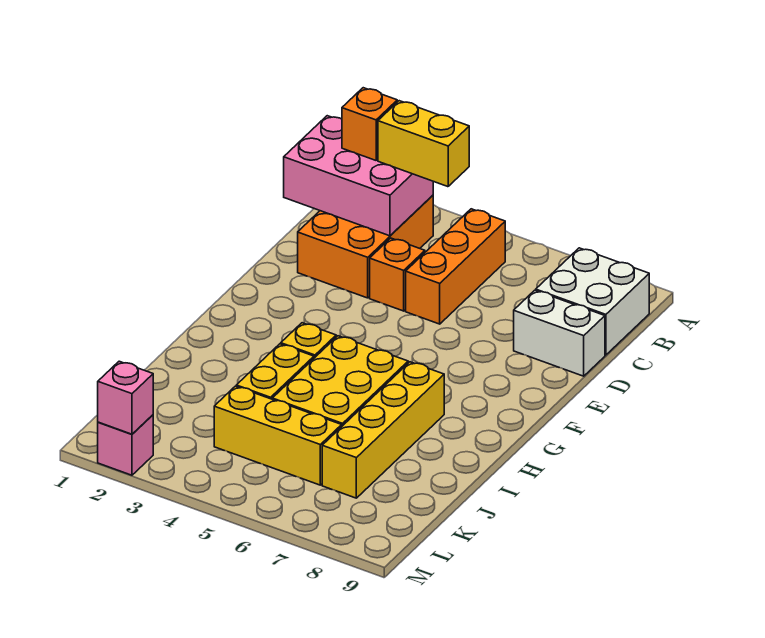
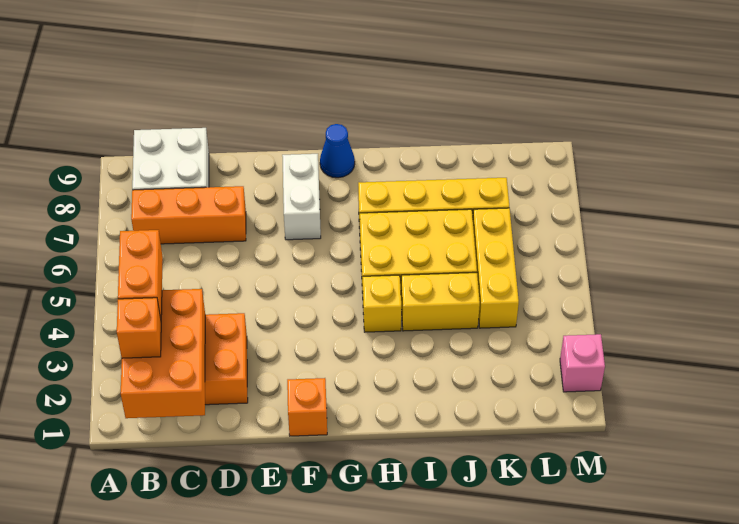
pink brick B1:C3 level 2 -> orange brick B1:C3 level 2
yellow brick B3:B4 level 3 -> orange brick B3:B4 level 3
orange brick B5:D5 level 1 -> orange brick B7:D7 level 1
orange brick D4 level 1 -> orange brick F1 level 1
white brick D8:D9 level 1 -> white brick F7:F8 level 1
none -> blue cone G9 level 1
pink brick M2 level 2 -> none

